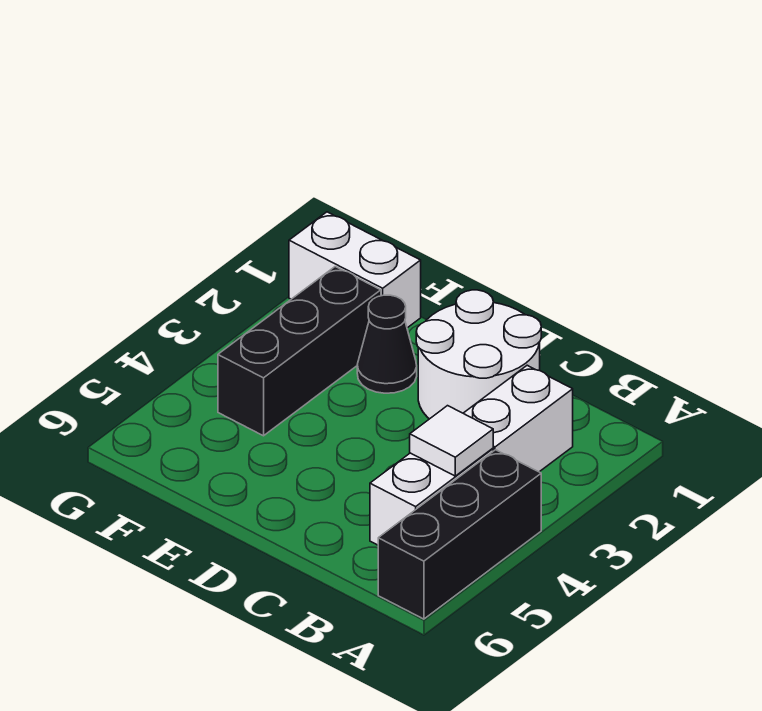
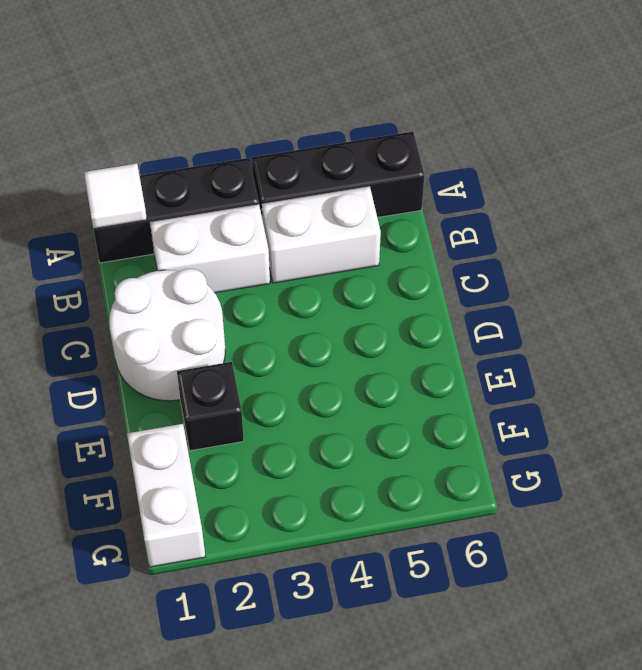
white tile B4 level 2 -> white tile A1 level 2
black cone E2 level 1 -> black brick E2 level 1
black brick F2:F4 level 1 -> black brick A1:A3 level 1

